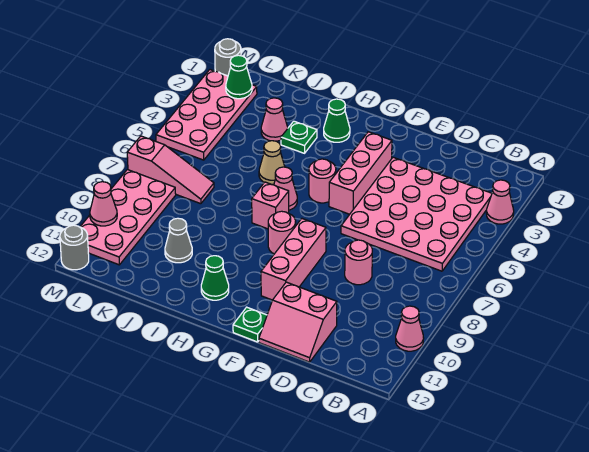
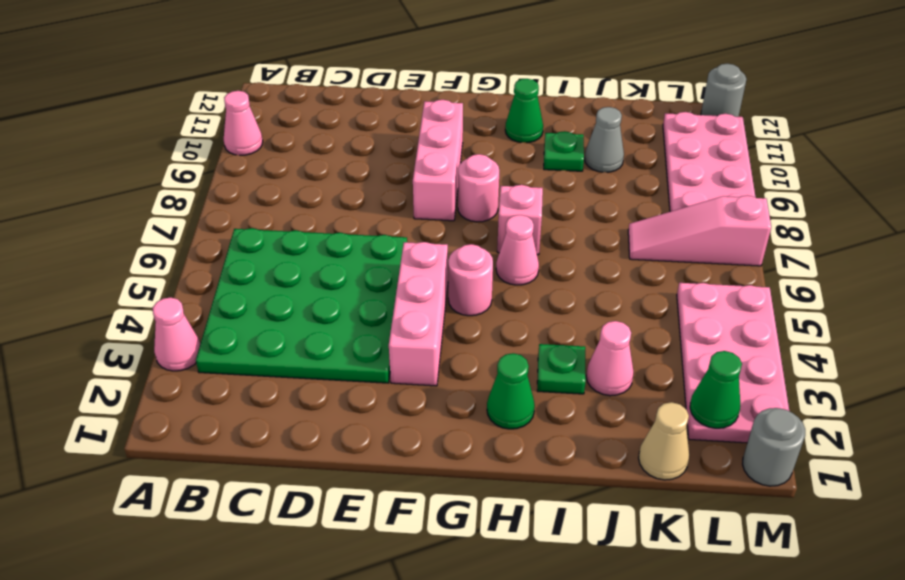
pink plate B3:E6 level 1 -> green plate B3:E6 level 1
pink round brick D8 level 1 -> none
pink slope D11:E12 level 1 top 11 -> none
green plate F12 level 1 -> green plate I10 level 1
tan cone I5 level 1 -> tan cone K1 level 1
pink cone M10 level 2 -> none

